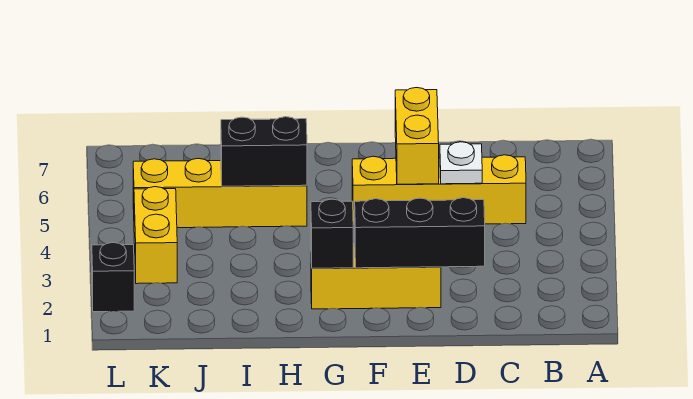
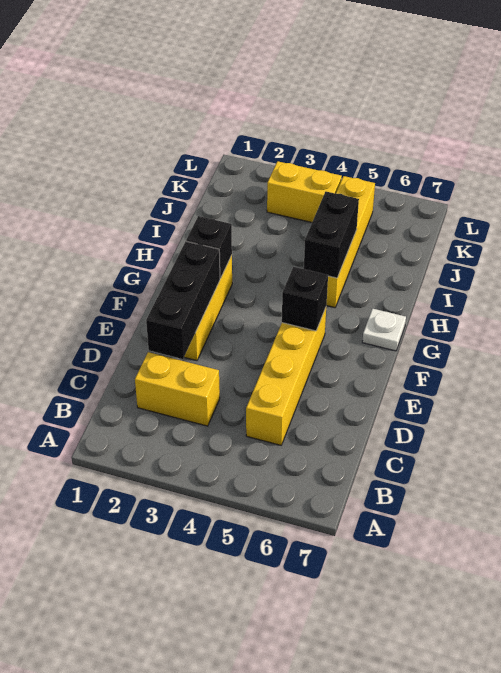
white plate D5 level 2 -> white plate G7 level 1
yellow brick E5:E6 level 2 -> yellow brick C2:C3 level 1
black brick L2 level 1 -> black brick F5 level 2

